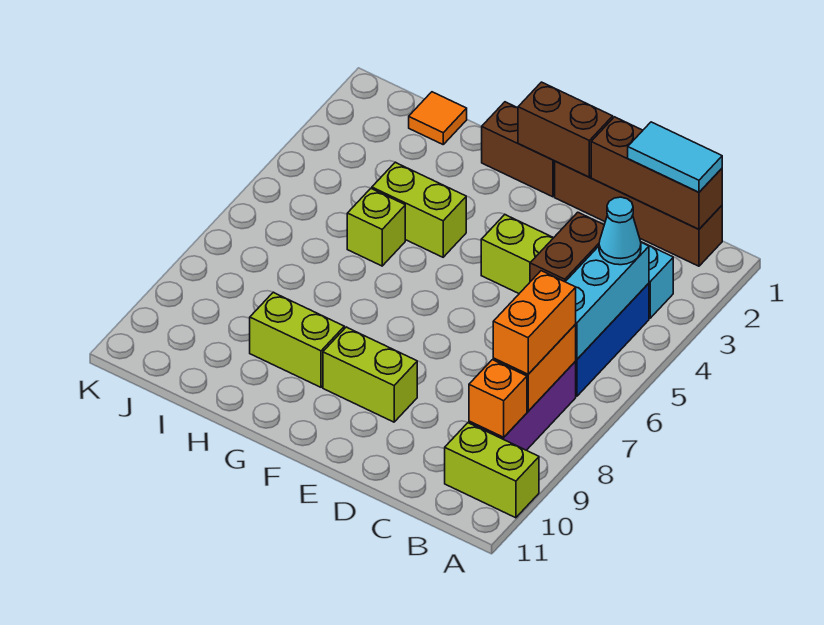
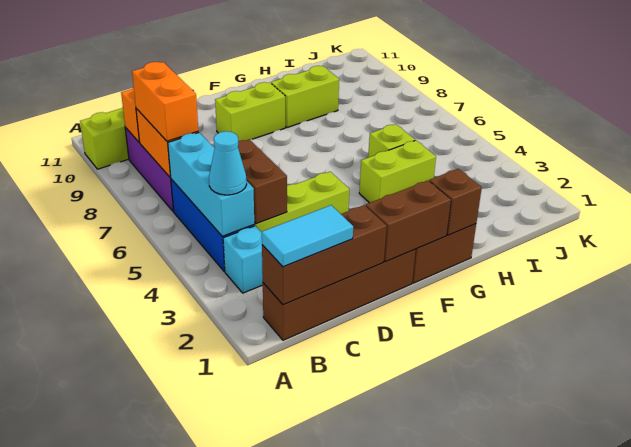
none -> brown brick G1 level 2
orange tile I1 level 1 -> none

